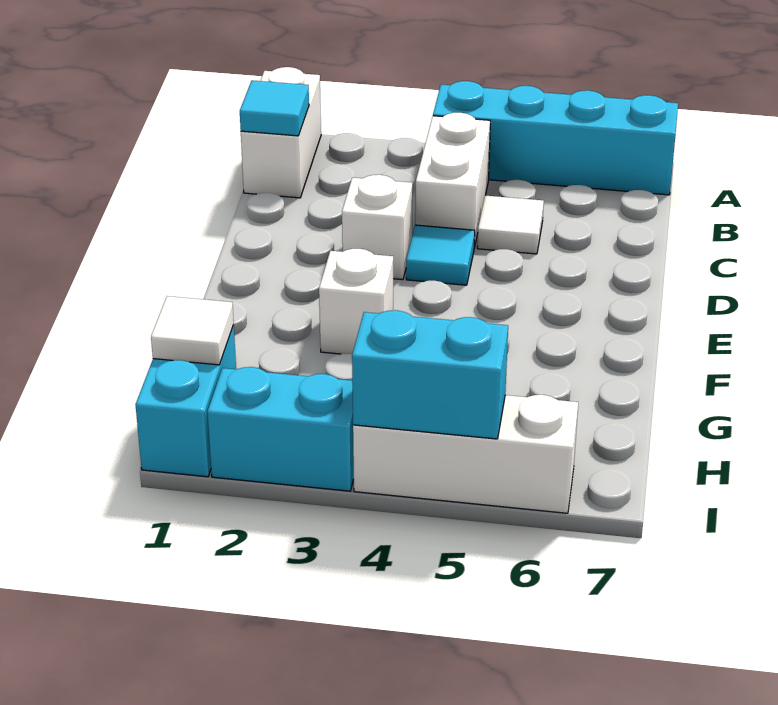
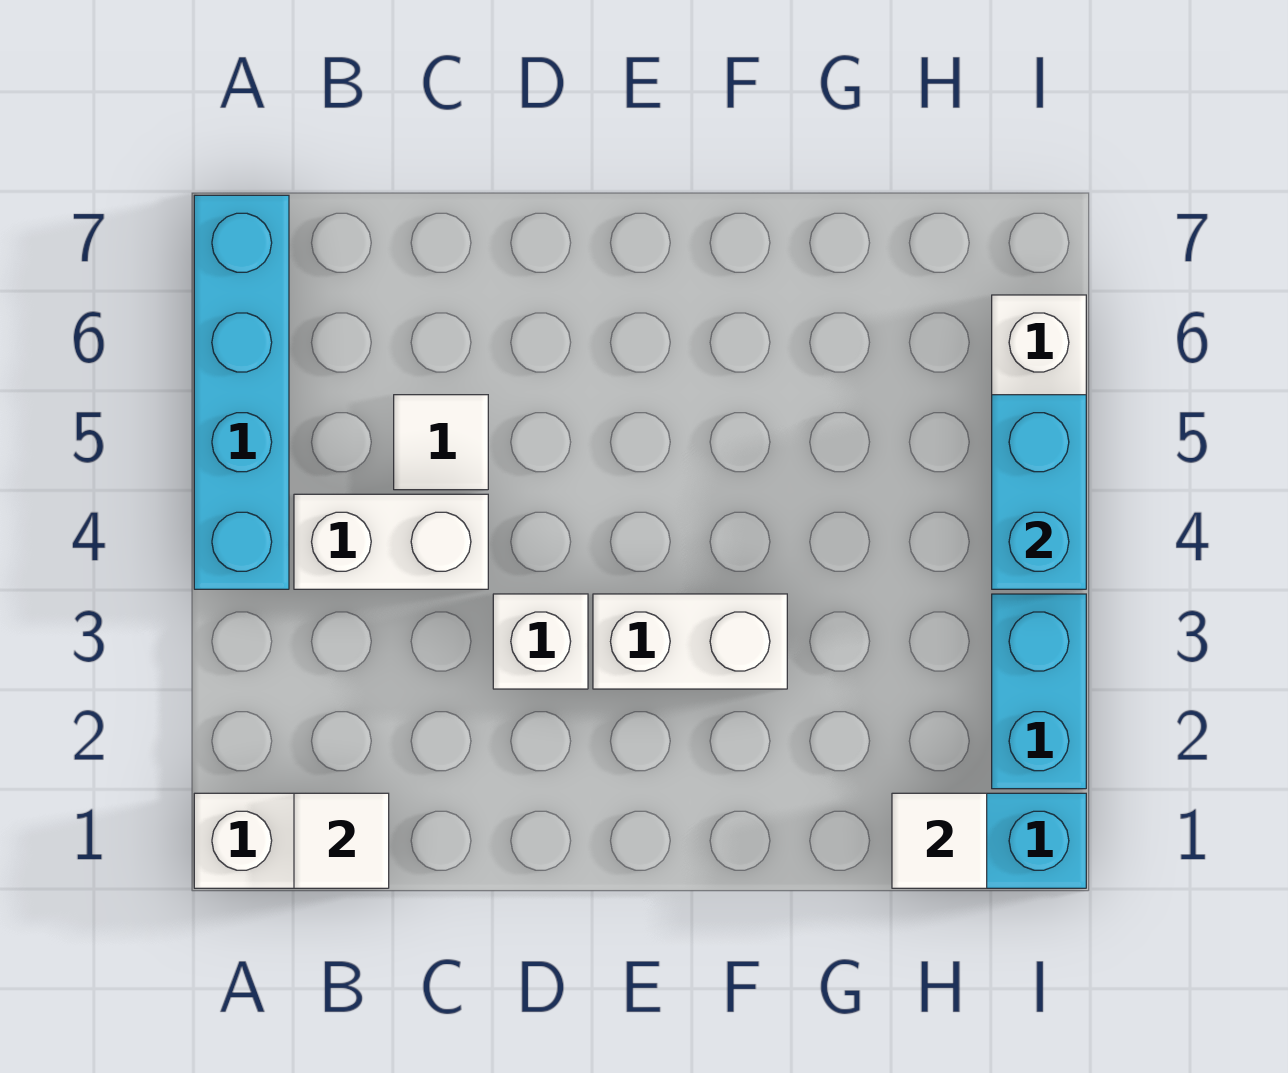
cyan tile B1 level 2 -> white tile B1 level 2
cyan tile D4 level 1 -> none
white brick F3 level 1 -> white brick E3:F3 level 1

